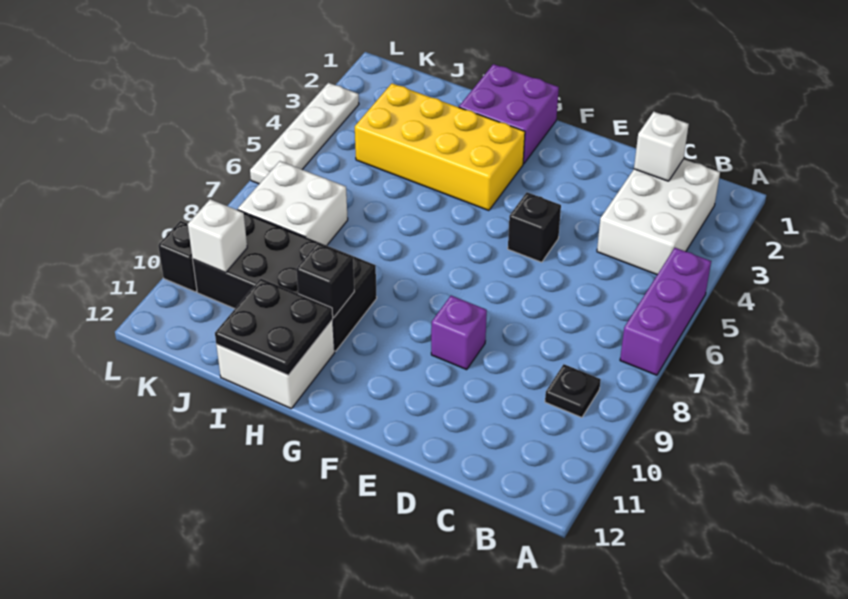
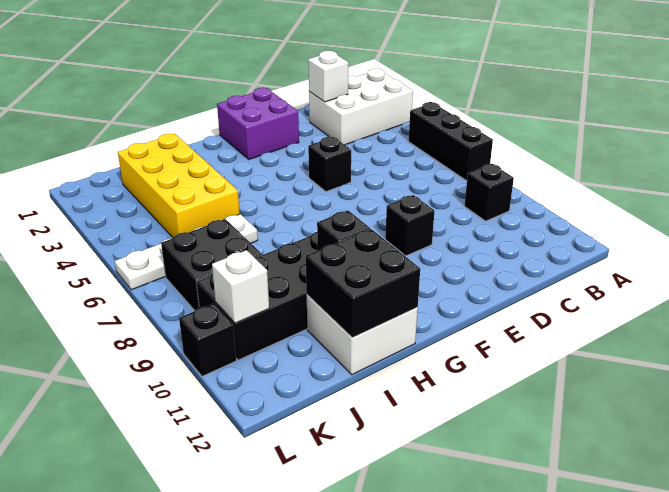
purple brick A5:A7 level 1 -> black brick A5:A7 level 1
white brick B2:C4 level 1 -> white brick A2:C3 level 1
black plate B9 level 1 -> black brick B9 level 1
purple brick E9 level 1 -> black brick E9 level 1
purple brick G1:H2 level 1 -> purple brick E1:F2 level 1
yellow brick G3:J4 level 1 -> yellow brick I2:J5 level 1
black plate H11:I12 level 2 -> black brick H11:I12 level 2
white brick J7:K8 level 1 -> black brick J7:K8 level 1
white plate L3:L6 level 1 -> white plate I6:L6 level 1

